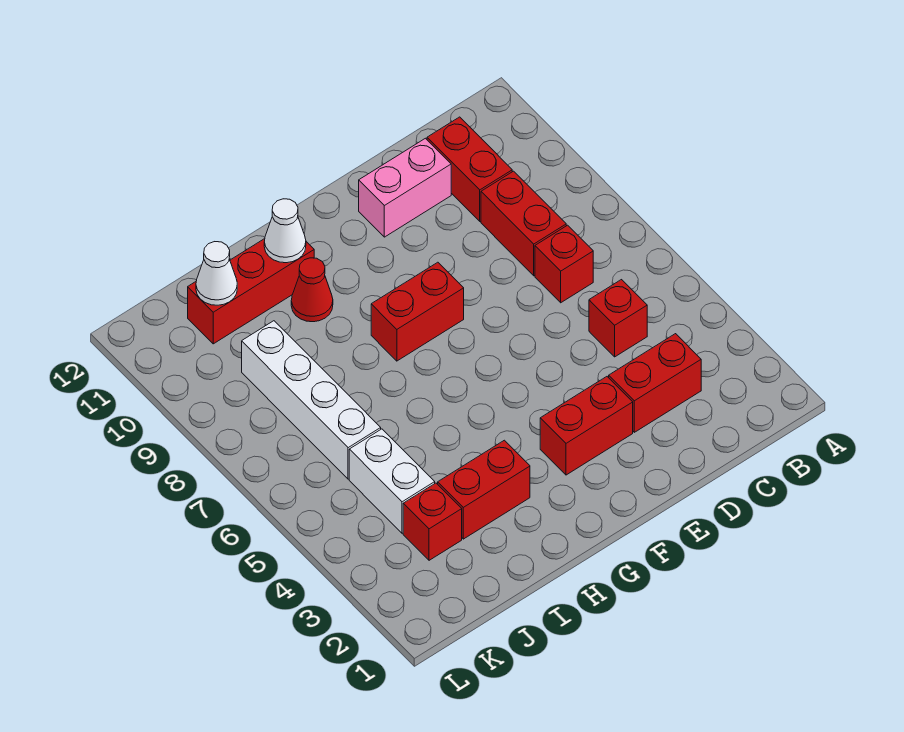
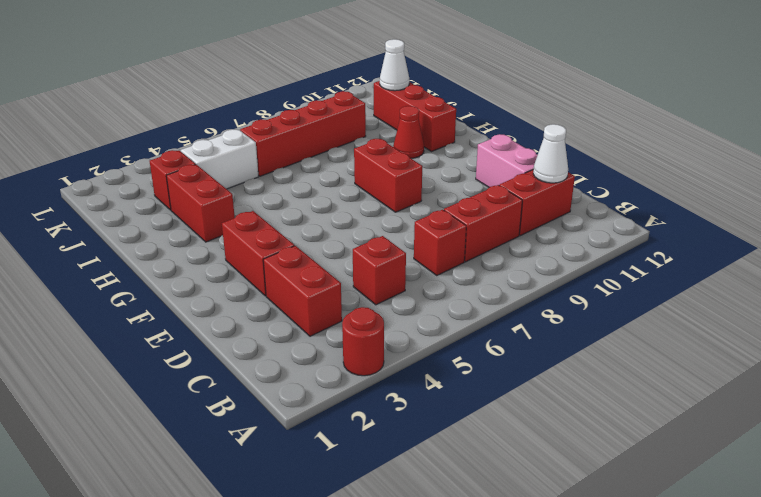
none -> red round brick A3 level 1
white cone H11 level 2 -> white cone C11 level 2
white brick J6:J9 level 1 -> red brick J6:J9 level 1

